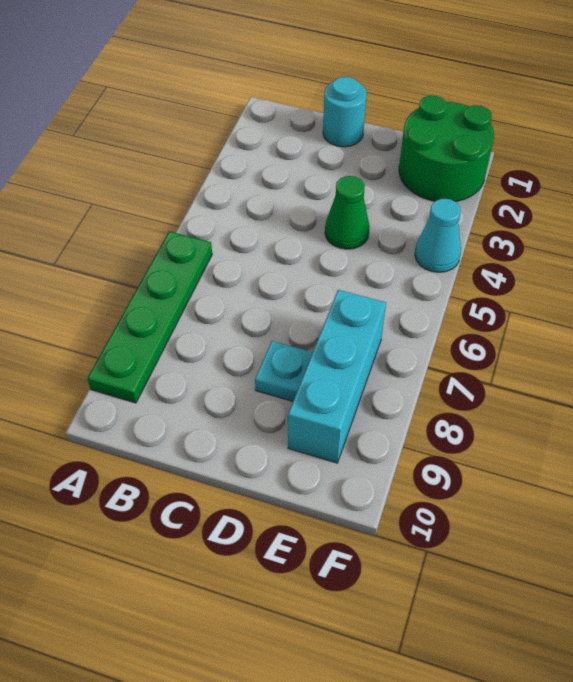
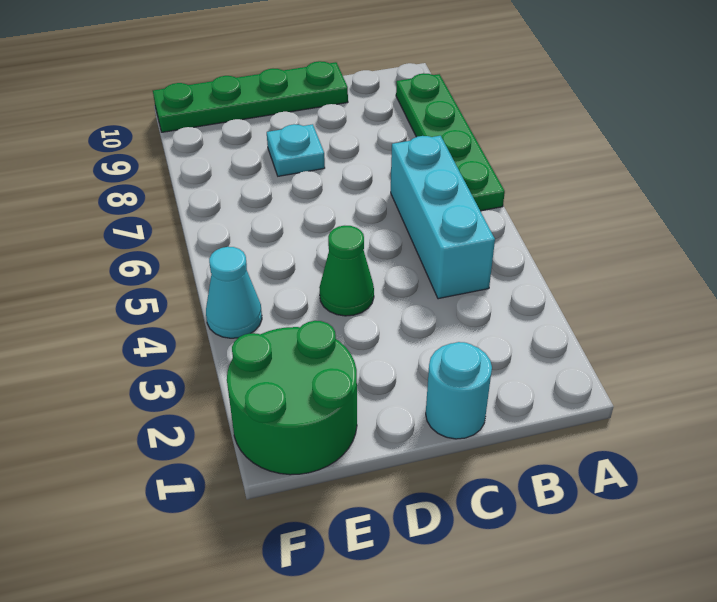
none -> green plate C10:F10 level 1
cyan brick E7:E9 level 1 -> cyan brick B4:B6 level 1

